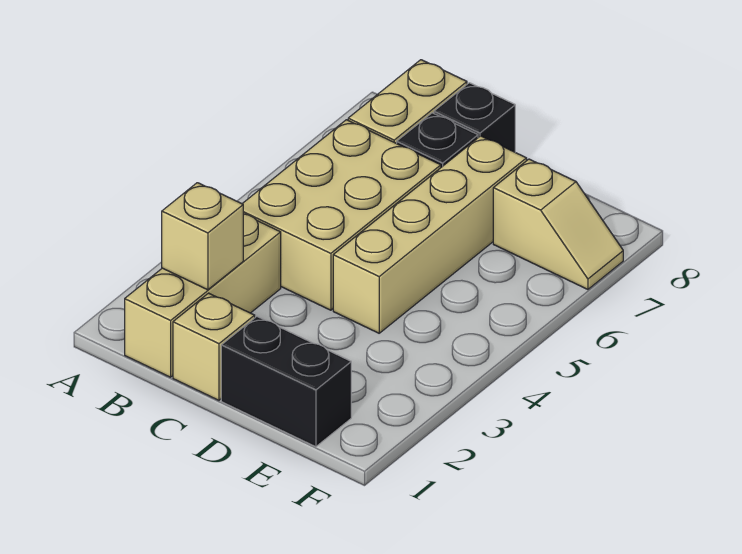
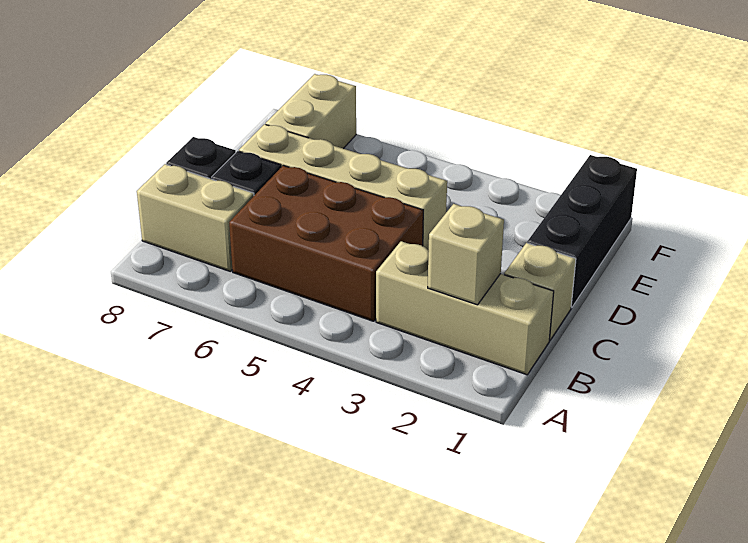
tan brick B4:C6 level 1 -> brown brick B4:C6 level 1
black brick D1:E1 level 1 -> black brick D1:F1 level 1
tan slope E7:F7 level 1 top E -> tan brick E7:F7 level 1

